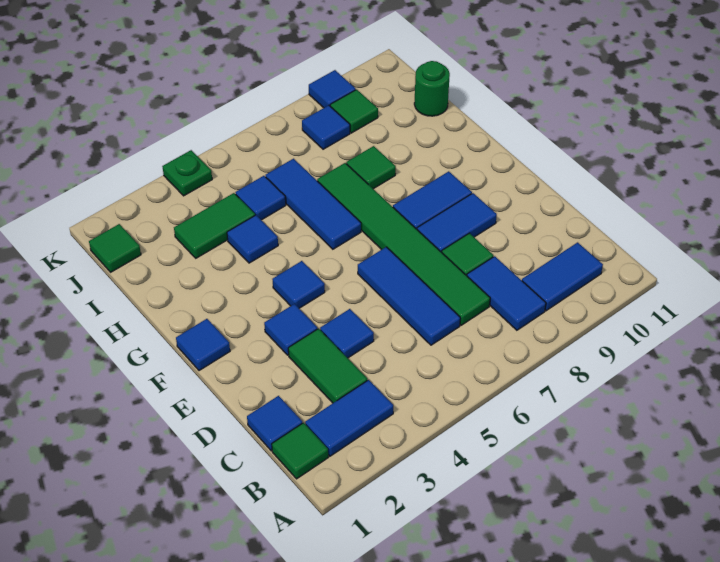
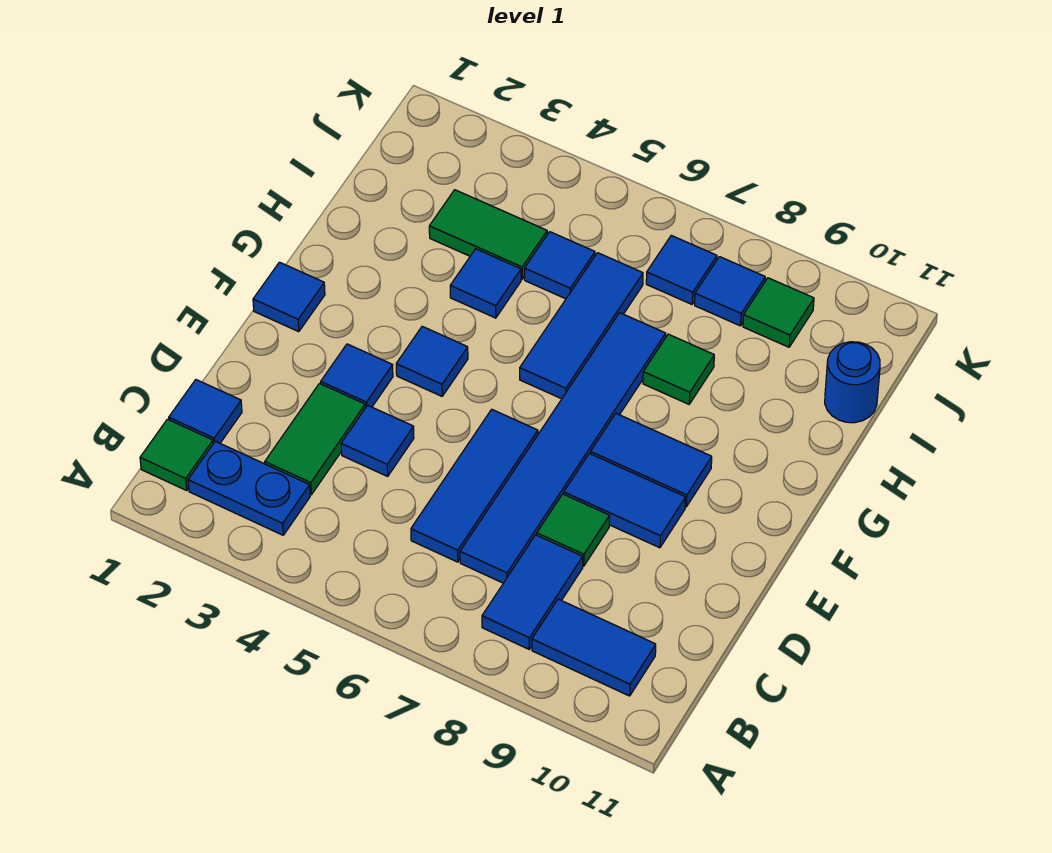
blue tile B2:B3 level 1 -> blue plate B2:B3 level 1
green tile C7:H7 level 1 -> blue tile C7:H7 level 1
green round brick I11 level 1 -> blue round brick I11 level 1
green tile J1 level 1 -> none
green plate K4 level 1 -> none
blue tile K9 level 1 -> blue tile J7 level 1

